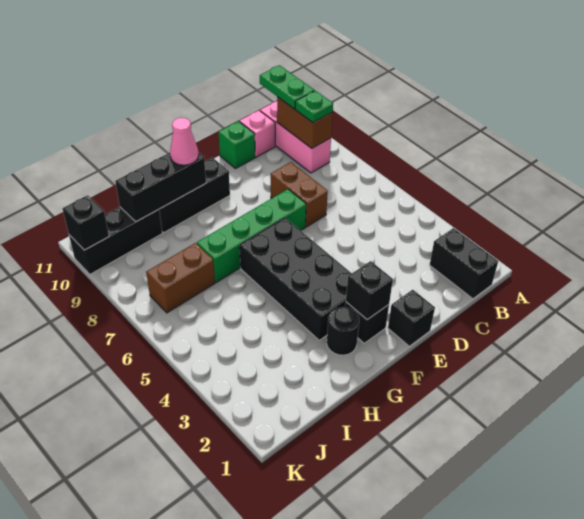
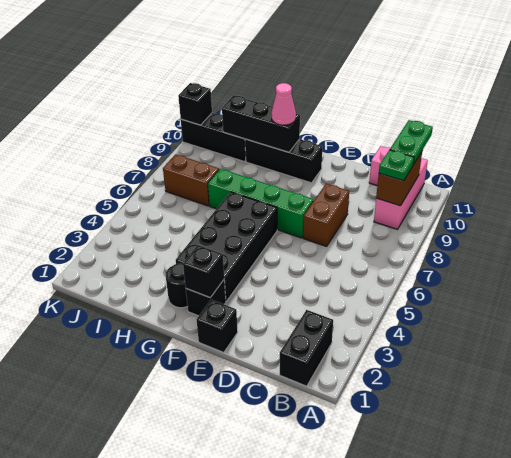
green brick D11 level 1 -> none

